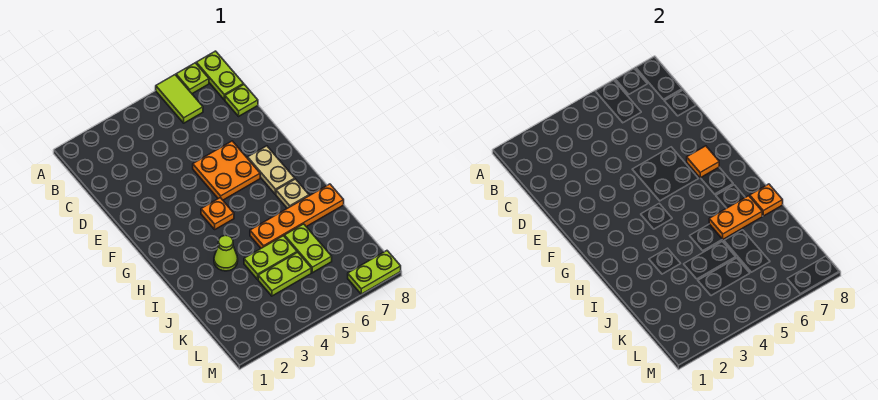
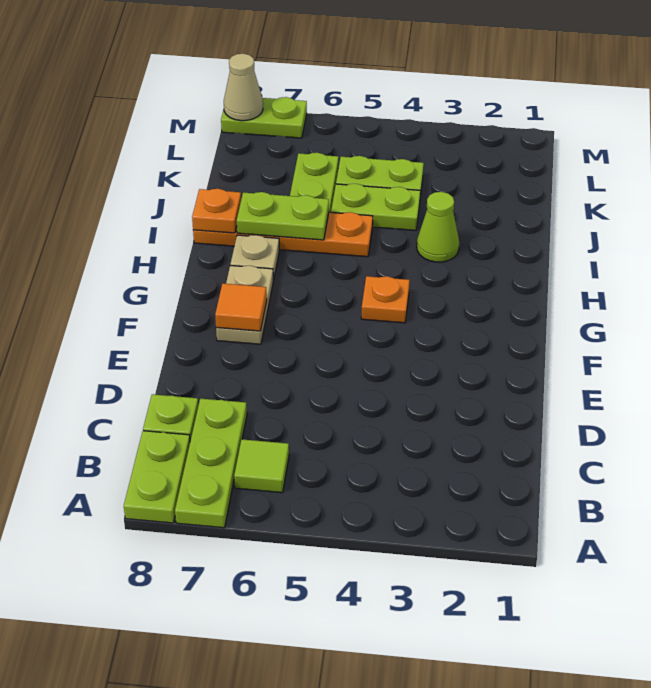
lime tile A6:B6 level 1 -> lime tile B6 level 1
lime plate A7 level 1 -> lime plate A7:C7 level 1
orange plate E5:F6 level 1 -> none
orange plate I6:I7 level 2 -> lime plate I6:I7 level 2
none -> tan cone M8 level 2

